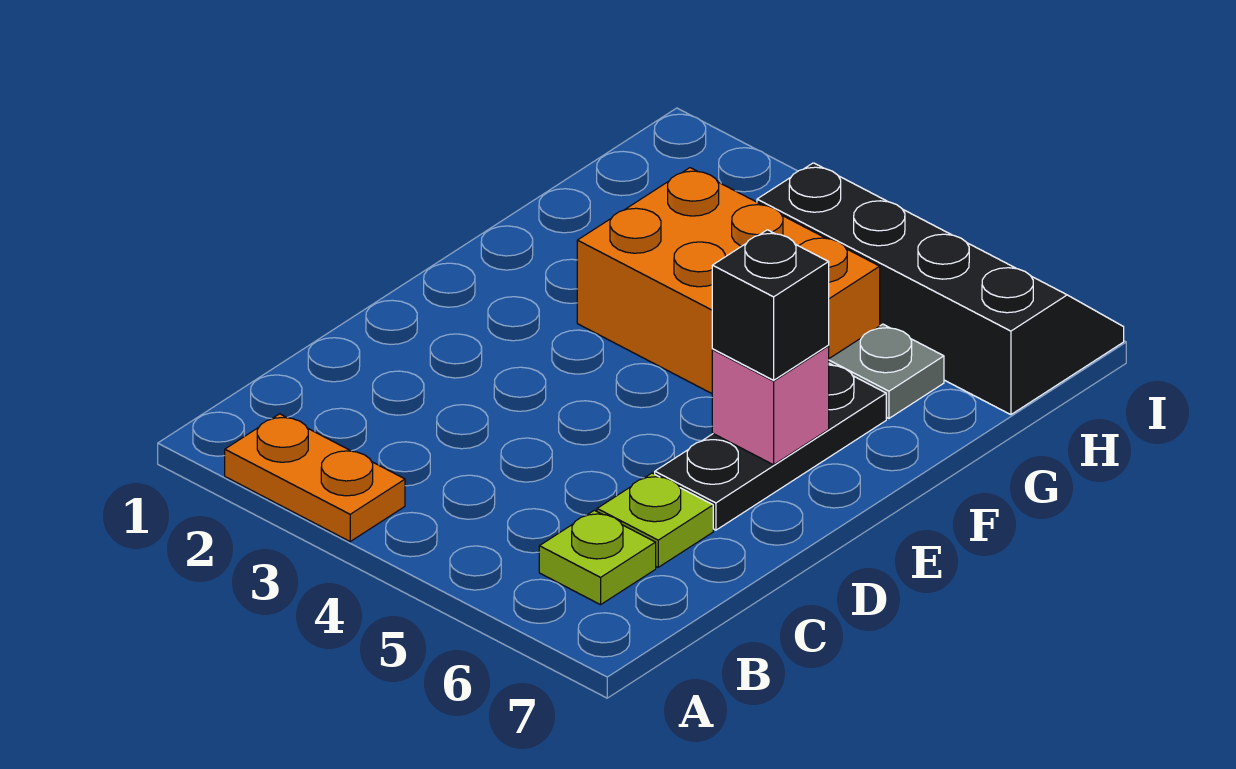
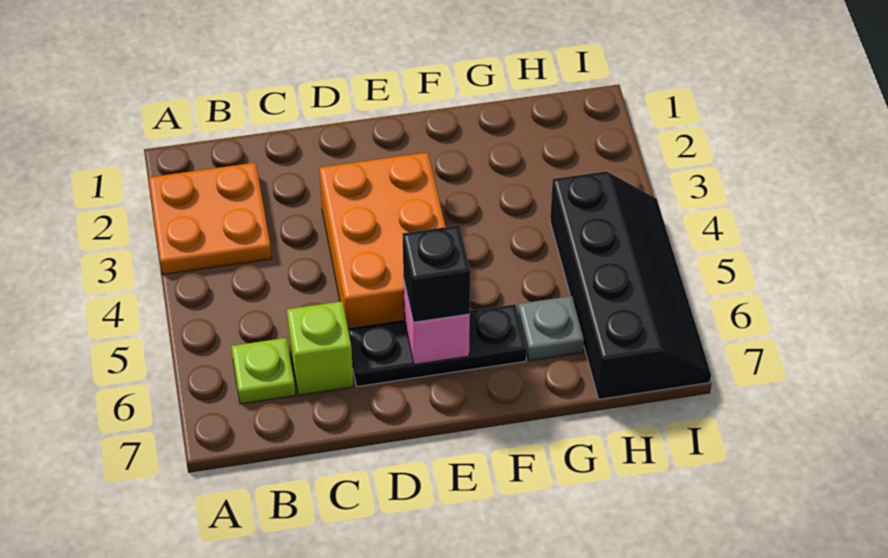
orange plate A2:A3 level 1 -> orange plate A2:B3 level 1
lime plate C6 level 1 -> lime brick C6 level 1
orange brick F3:G5 level 1 -> orange brick D3:E5 level 1

